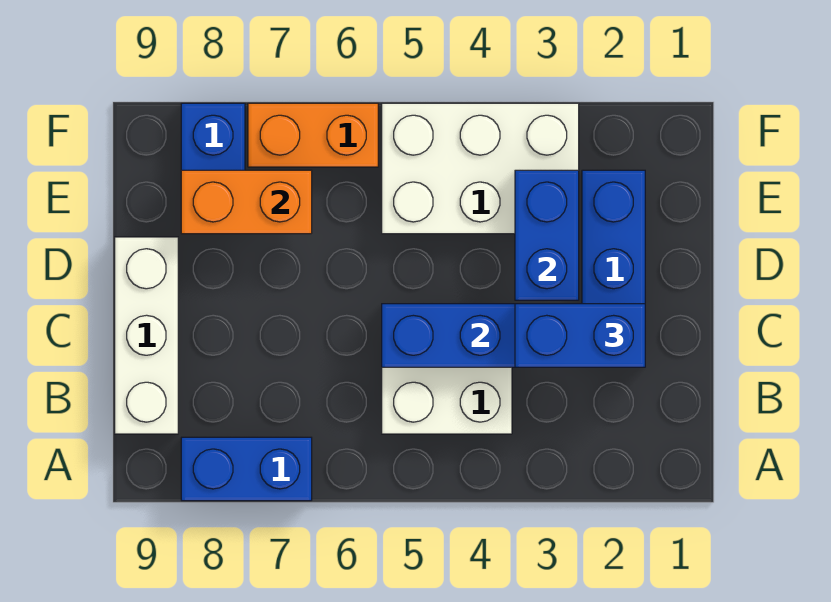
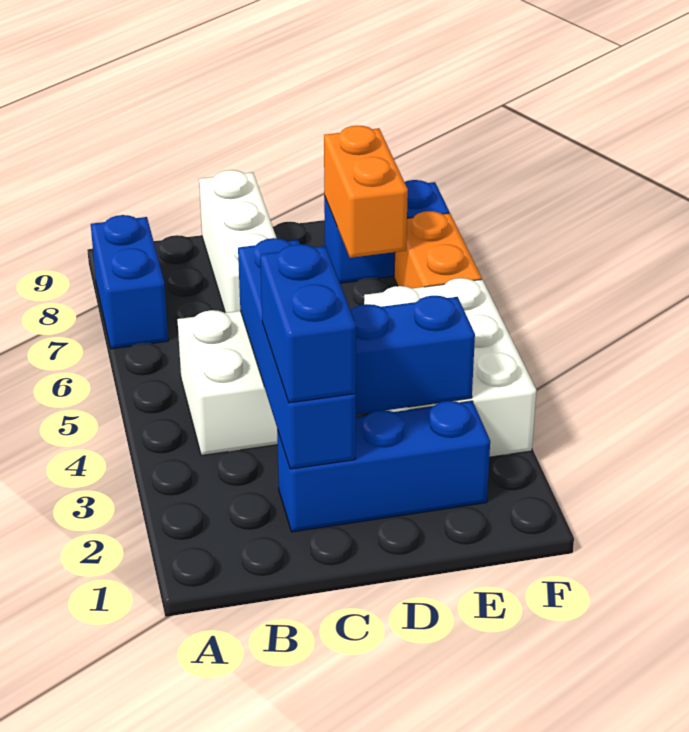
white brick B9:D9 level 1 -> white brick C7:C9 level 1

